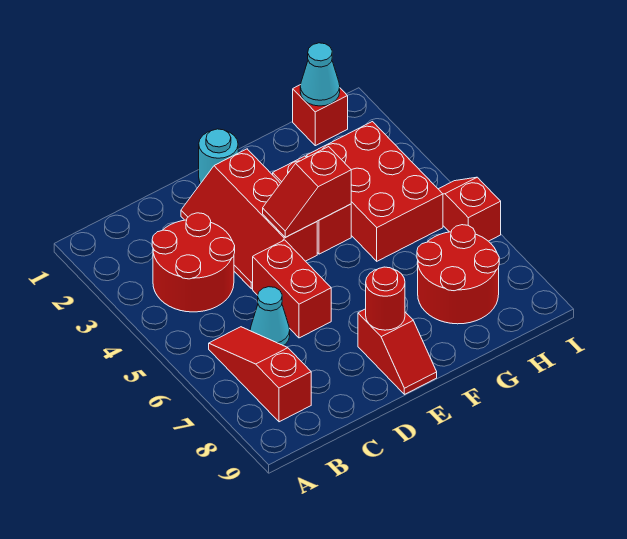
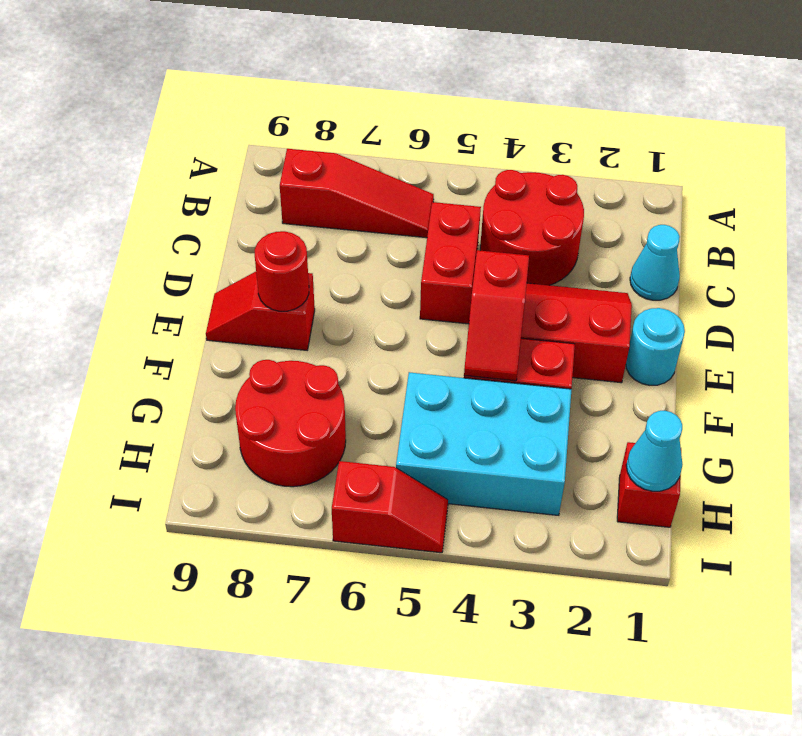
cyan cone C6 level 1 -> cyan cone C1 level 1
red brick D5:D6 level 1 -> red brick C5:D5 level 1
red slope E4:F4 level 2 top F -> red slope E4:F4 level 2 top E
red brick G3:H5 level 1 -> cyan brick G3:H5 level 1

